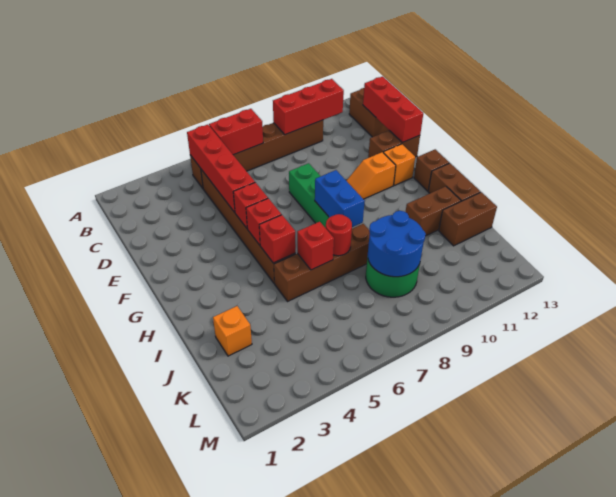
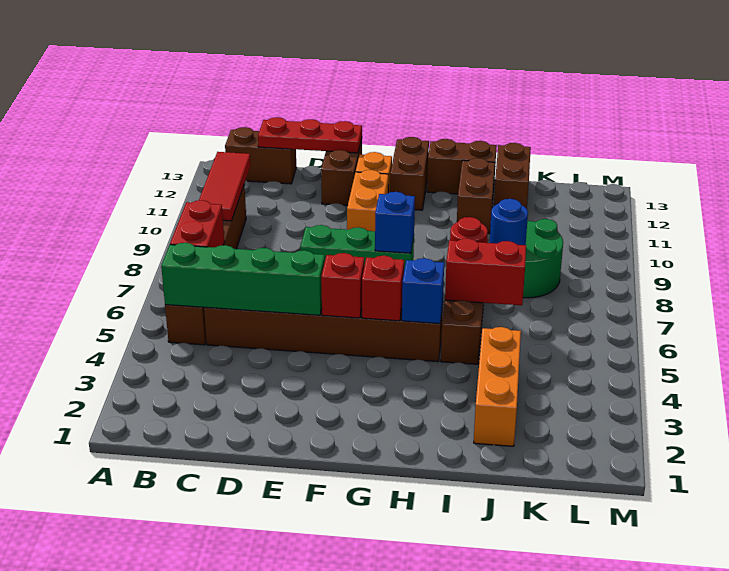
red brick B5:E5 level 2 -> green brick B5:E5 level 2
red brick B9:B11 level 2 -> red tile B9:B11 level 2
red brick C13:E13 level 2 -> red plate C13:E13 level 2
orange slope F10:F11 level 1 top 11 -> orange brick F10:F11 level 1
blue brick G8:H8 level 2 -> blue brick G8 level 2
brown brick G13 level 1 -> brown brick G12:G13 level 1
red brick H5 level 2 -> blue brick H5 level 2
red brick I6 level 2 -> red brick I6:J6 level 2
orange brick J2 level 1 -> orange brick J2:J4 level 1
blue round brick J8:K9 level 2 -> blue round brick J8 level 2

